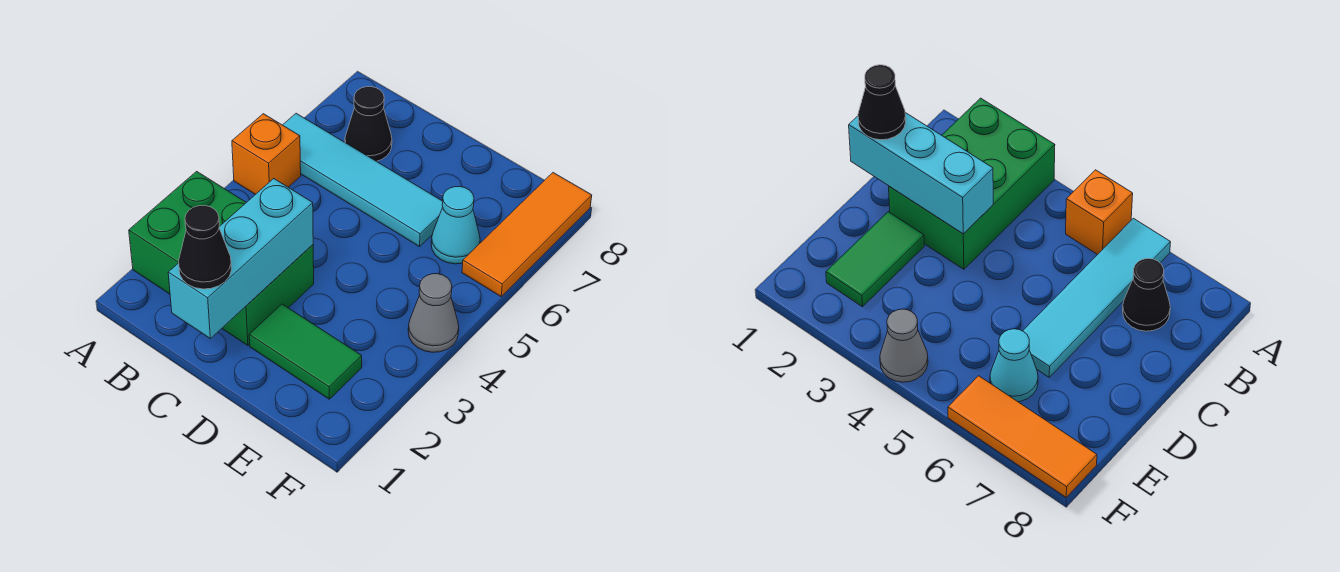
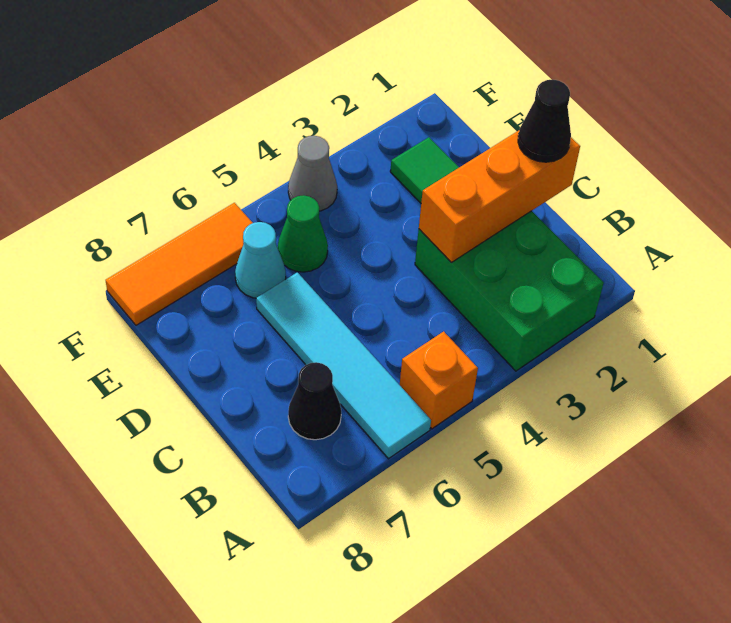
cyan brick C1:C3 level 2 -> orange brick C1:C3 level 2
none -> green cone E5 level 1

